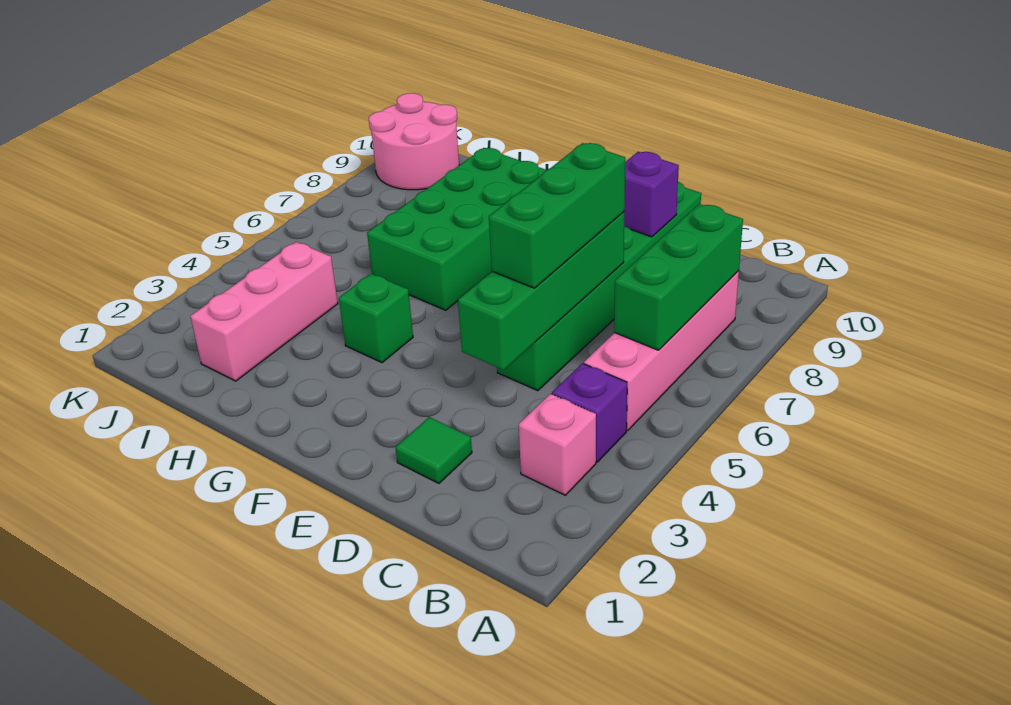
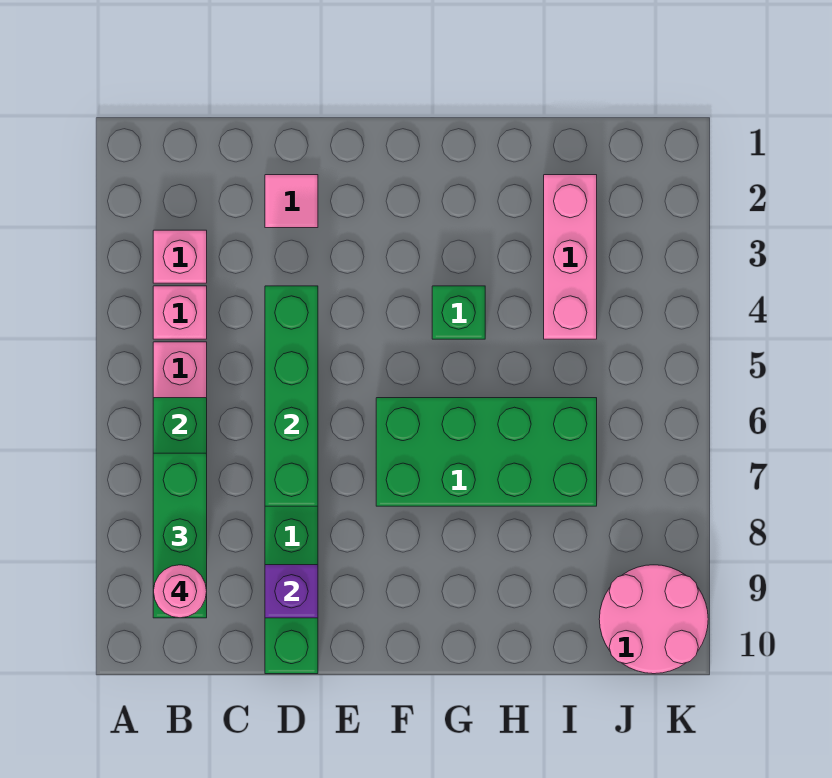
purple brick B4 level 1 -> pink brick B4 level 1
none -> pink round brick B9 level 4
green tile D2 level 1 -> pink tile D2 level 1
green brick D5:D7 level 3 -> green brick B7:B9 level 3
green brick G6:H9 level 1 -> green brick F6:I7 level 1

